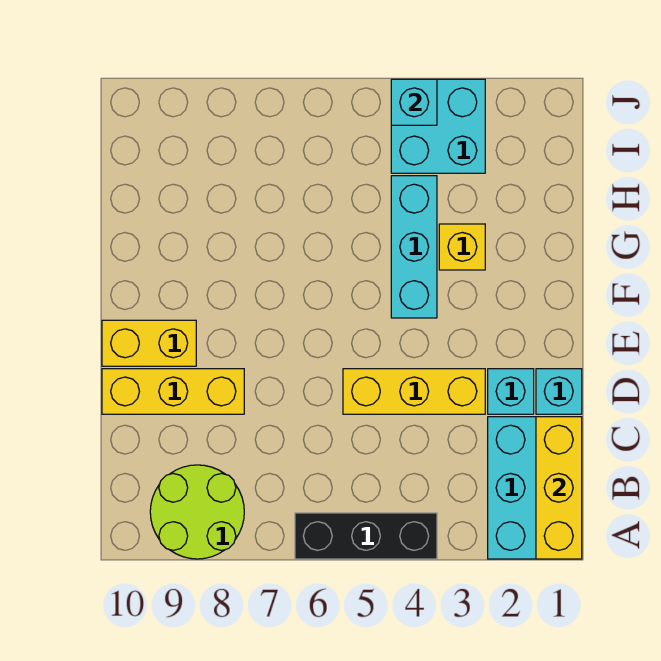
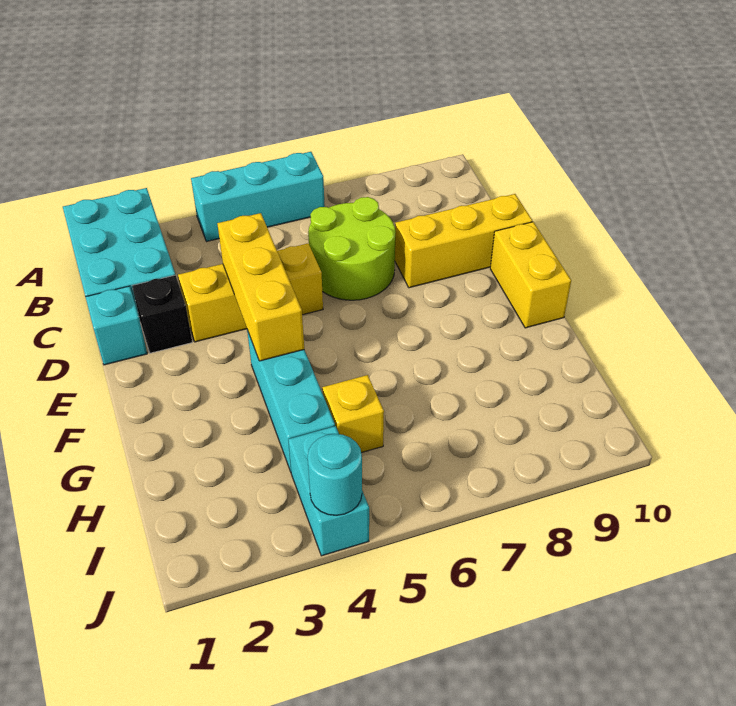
yellow brick A1:C1 level 2 -> yellow brick D4:F4 level 2
black brick A4:A6 level 1 -> cyan brick A4:A6 level 1
lime round brick A8:B9 level 1 -> lime round brick C6:D7 level 1
cyan brick D2 level 1 -> black brick D2 level 1
yellow brick E9:E10 level 1 -> yellow brick E10:F10 level 1
yellow brick G3 level 1 -> yellow brick H5 level 1
cyan brick I3:J4 level 1 -> cyan brick I4:J4 level 1
cyan brick J4 level 2 -> cyan round brick J4 level 2

